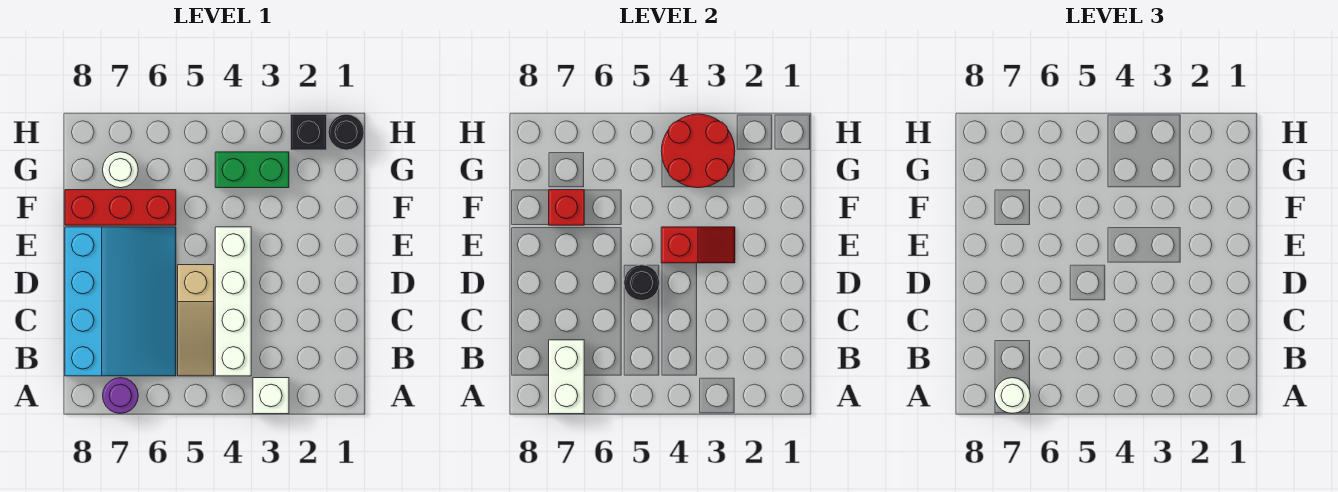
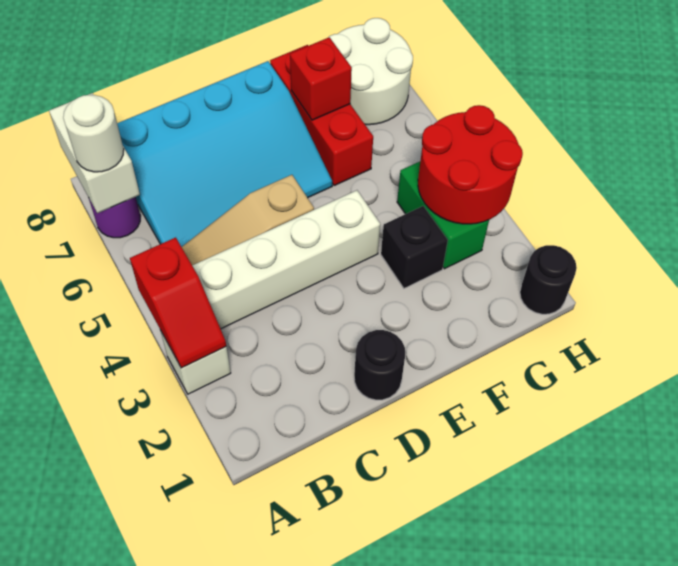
white brick A7:B7 level 2 -> white brick A7:A8 level 2
black round brick D5 level 2 -> black round brick D1 level 1
red slope E3:E4 level 2 top 4 -> red slope A3:A4 level 2 top 4
white round brick G7 level 1 -> white round brick G7:H8 level 1
black brick H2 level 1 -> black brick F3 level 1

